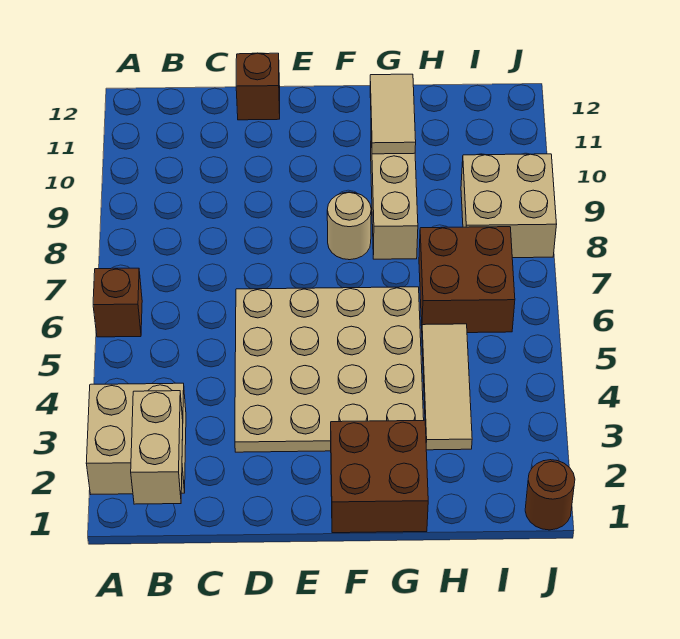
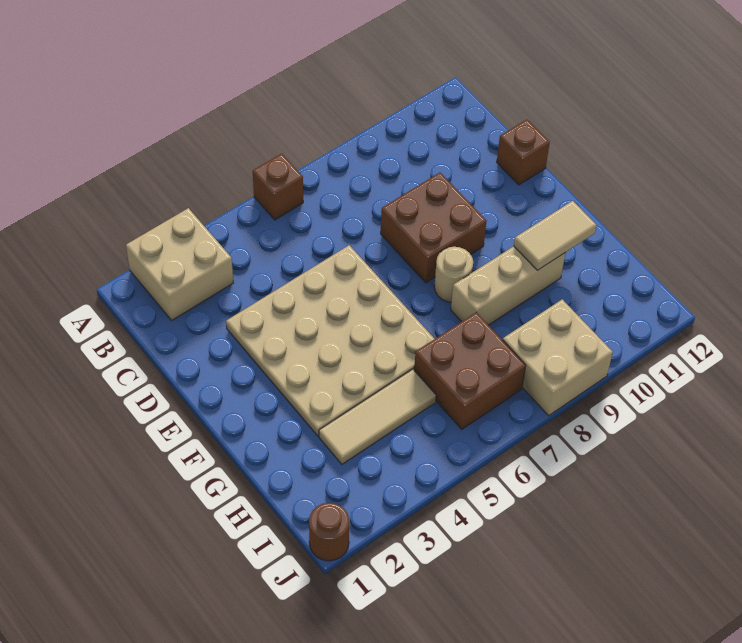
tan brick B1:B2 level 2 -> none
brown brick F1:G2 level 1 -> brown brick D8:E9 level 1

